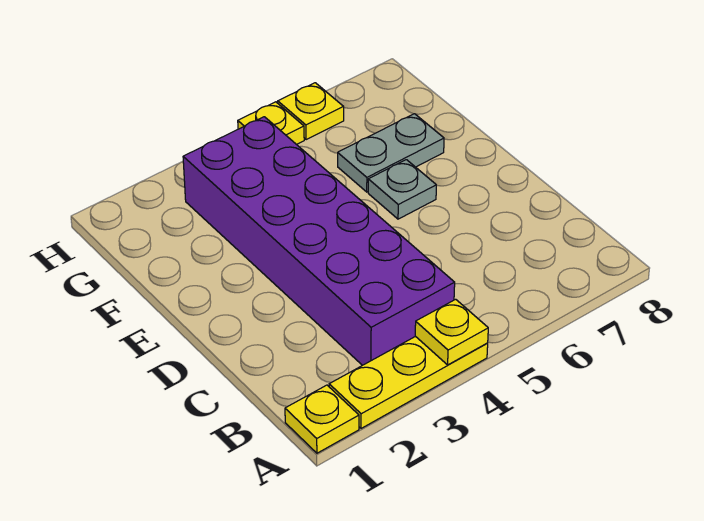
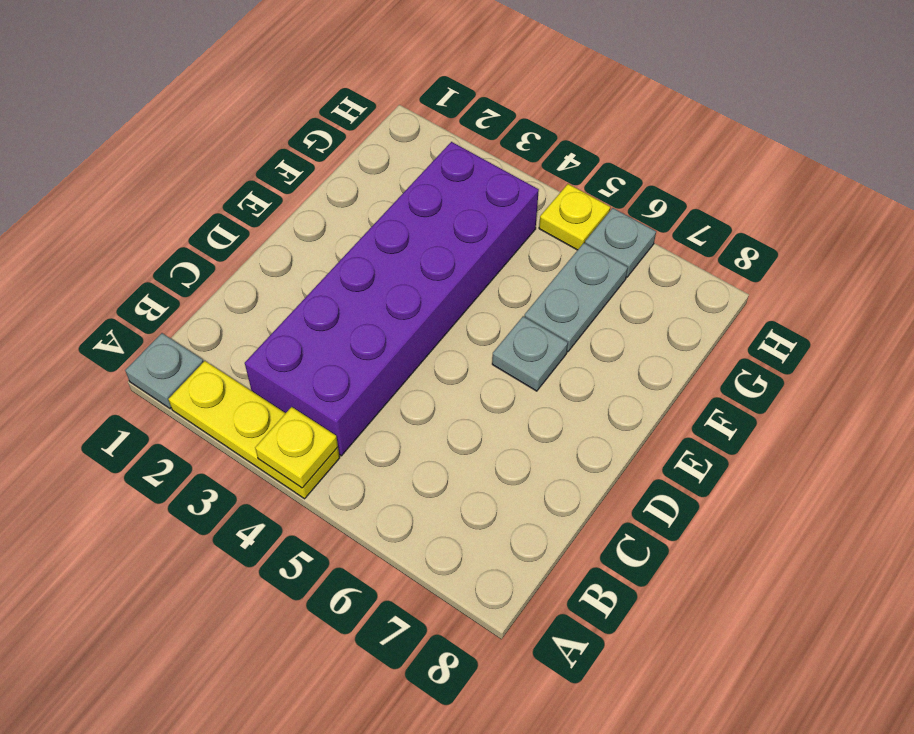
yellow plate A1 level 1 -> grey plate A1 level 1
grey plate F6:F7 level 1 -> grey plate F6:G6 level 1
yellow plate H6 level 1 -> grey plate H6 level 1

